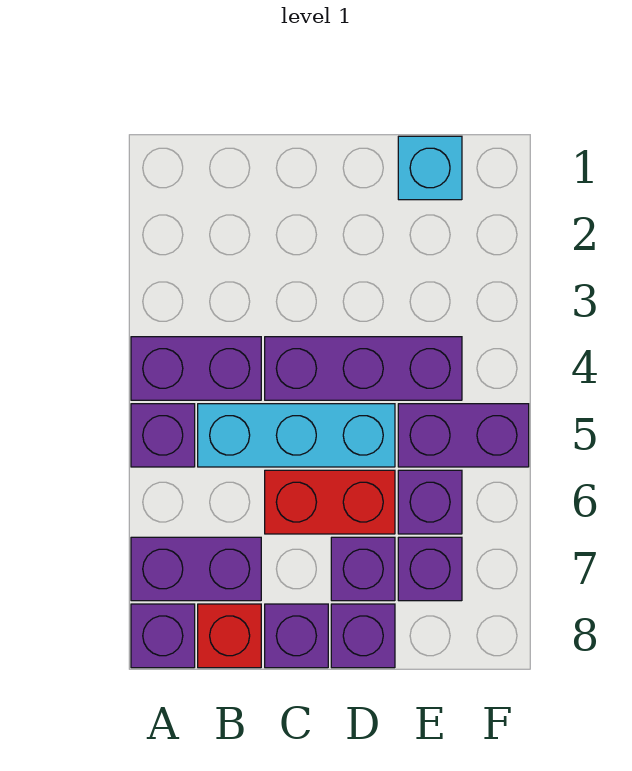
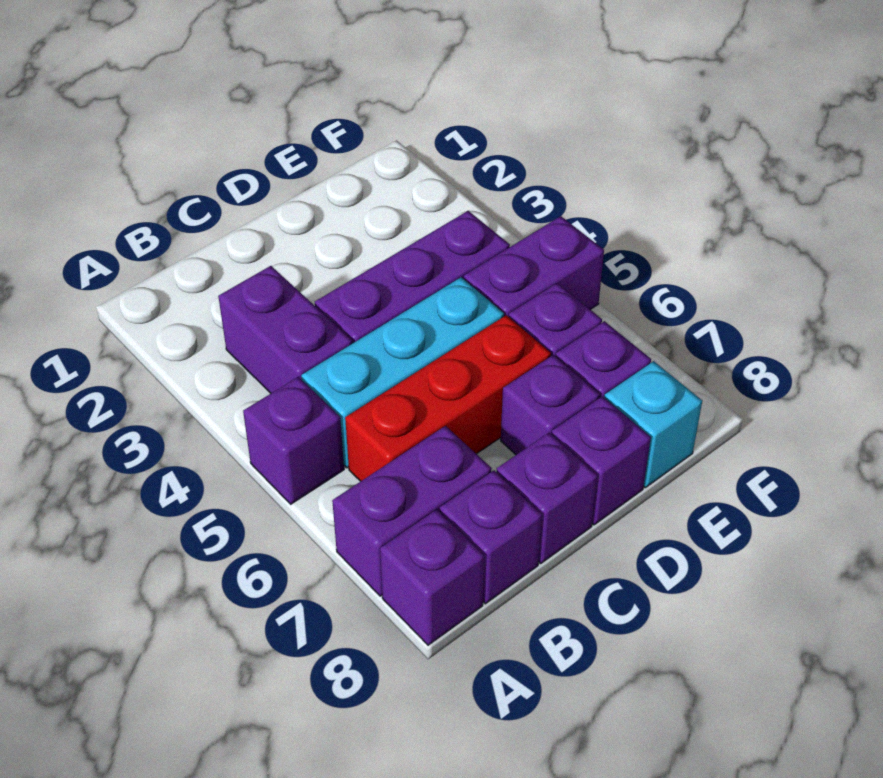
purple brick A4:B4 level 1 -> purple brick B3:B4 level 1
red brick B8 level 1 -> purple brick B8 level 1
red brick C6:D6 level 1 -> red brick B6:D6 level 1
cyan brick E1 level 1 -> cyan brick E8 level 1

